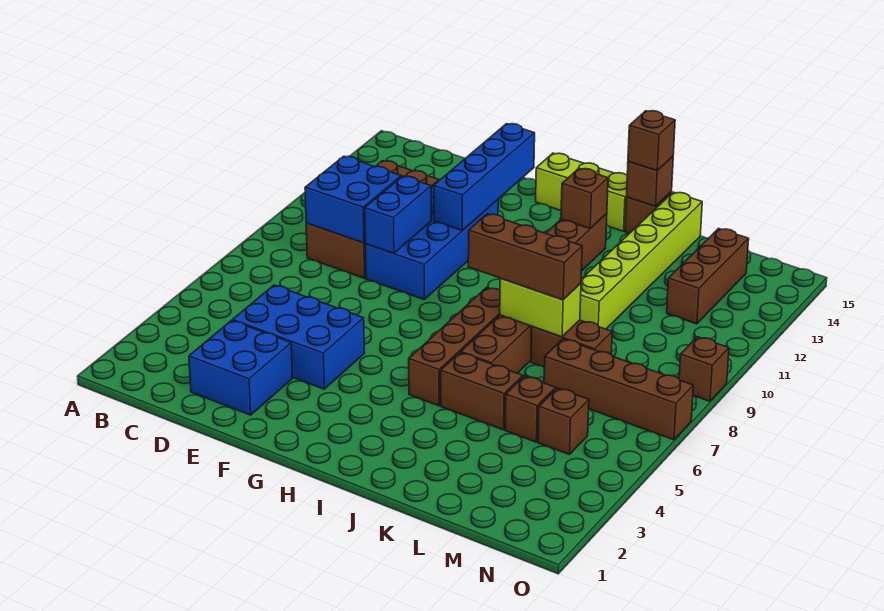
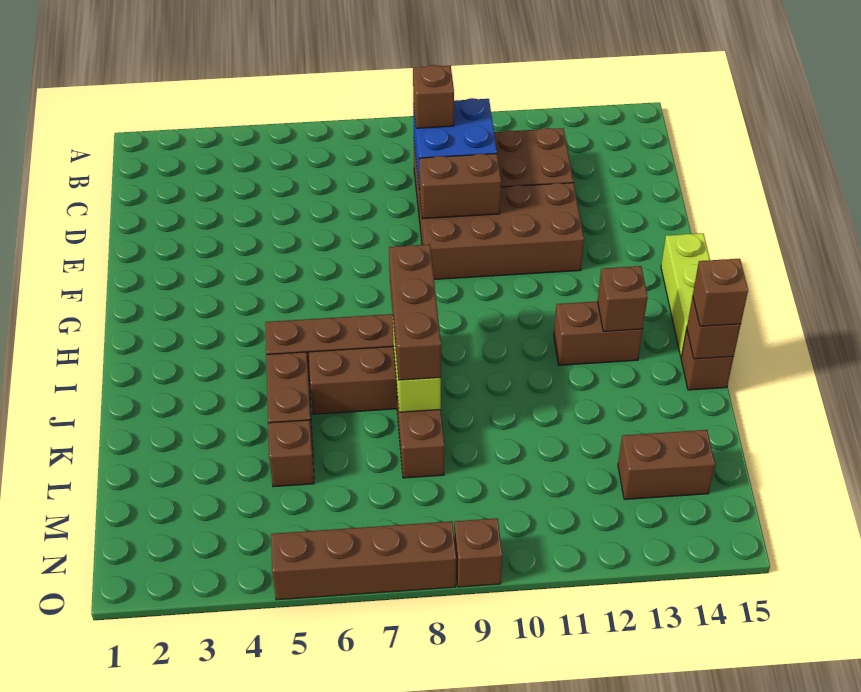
blue brick D2:E3 level 1 -> none
blue brick D4:F5 level 1 -> none
blue brick E9:F12 level 1 -> brown brick E9:F12 level 1
blue brick E9:E10 level 2 -> brown brick E9:E10 level 2
blue brick F11:F14 level 2 -> none
lime brick K10:K15 level 1 -> none
brown brick L7:O7 level 1 -> brown brick O5:O8 level 1
brown brick M5 level 1 -> brown brick C9 level 3
brown brick M12:M14 level 1 -> brown brick M13:M14 level 1

